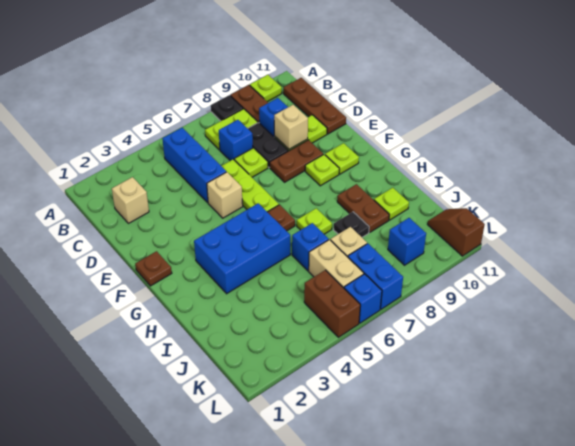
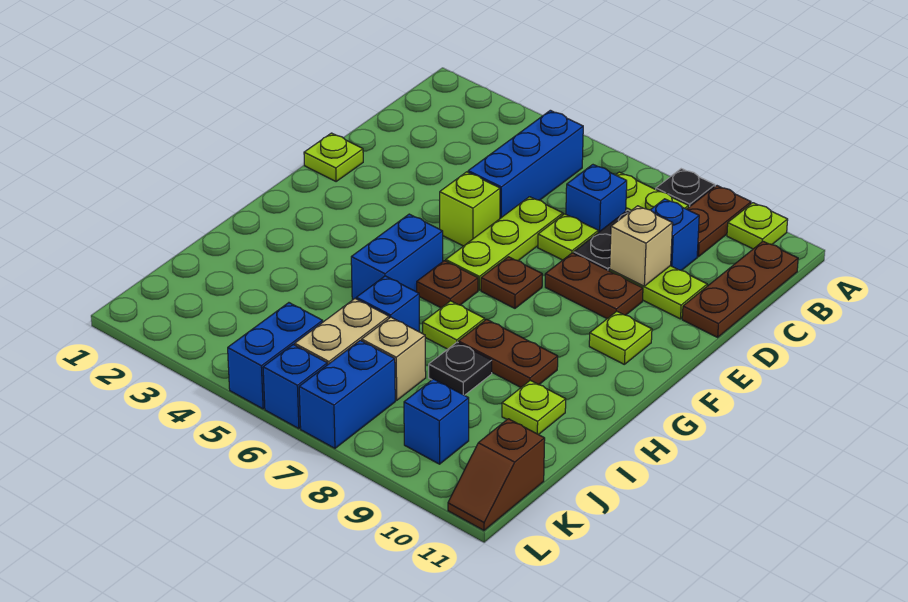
tan brick C2 level 1 -> none
tan brick E5 level 1 -> lime brick E5 level 1
brown plate F1 level 1 -> brown plate F7 level 1
lime plate F9 level 1 -> lime plate E1 level 1
blue brick G3:H5 level 1 -> blue brick G5:H5 level 1
brown plate H9:I9 level 1 -> brown plate H8:H9 level 1
brown brick K5:L5 level 1 -> blue brick K5:L5 level 1
brown slope K11:L11 level 1 top L -> brown slope K11:L11 level 1 top K

